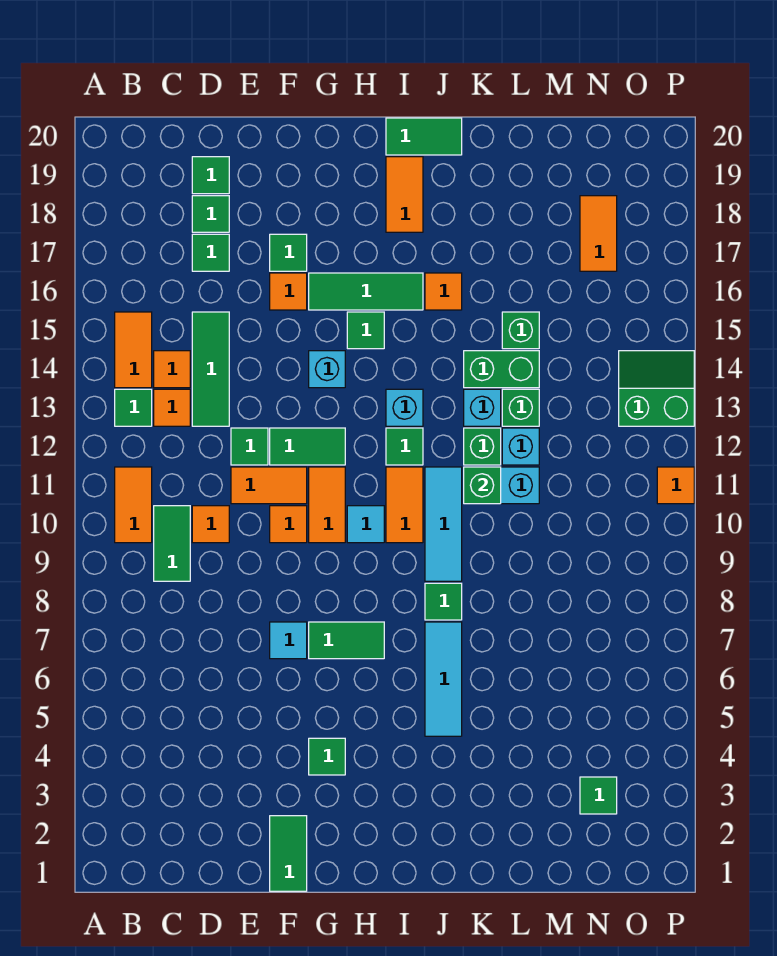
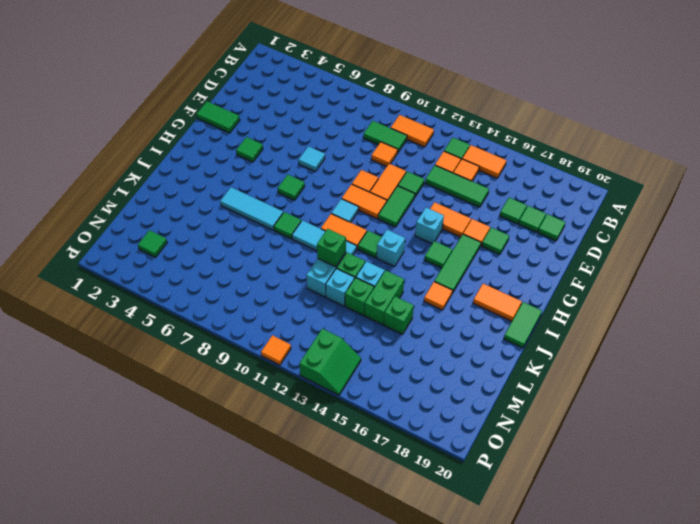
green tile G7:H7 level 1 -> green tile H7 level 1
orange tile N17:N18 level 1 -> orange tile F14:F15 level 1

